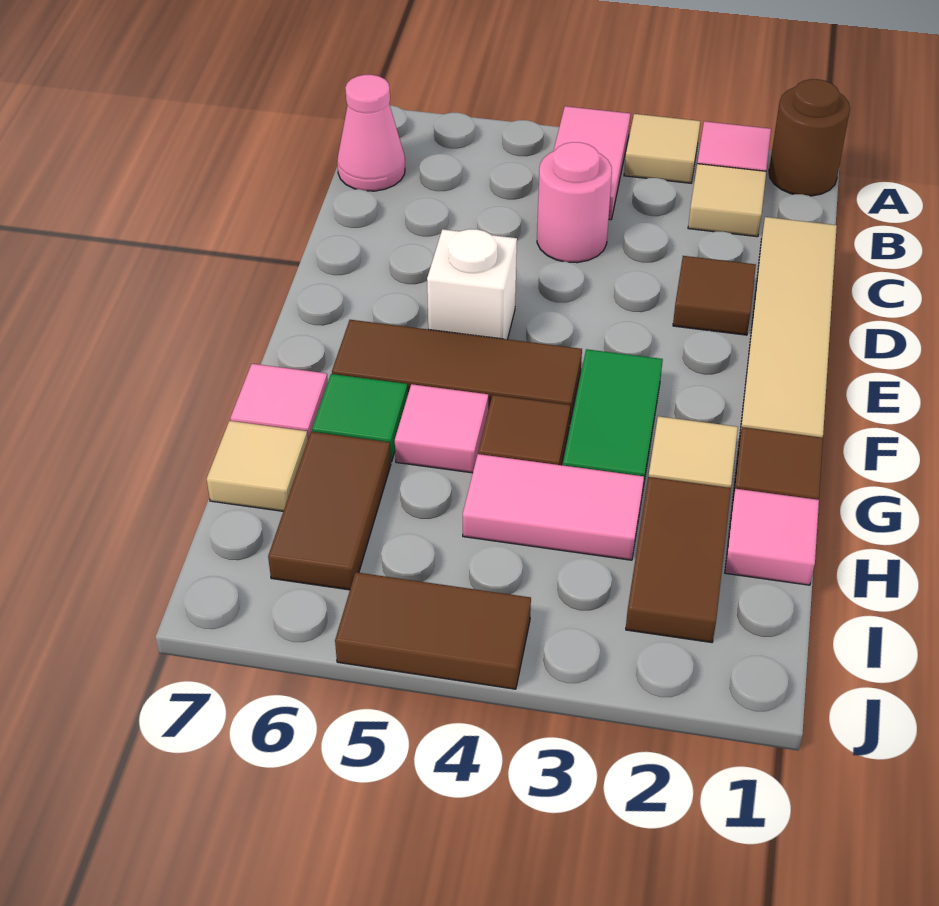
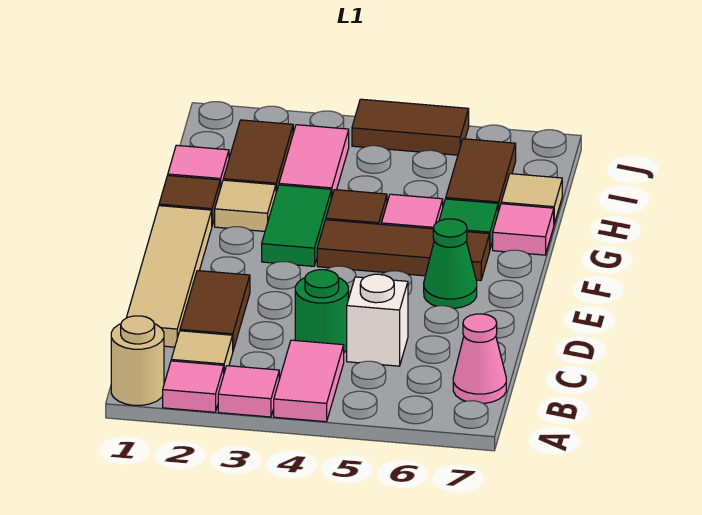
brown round brick A1 level 1 -> tan round brick A1 level 1
tan tile A3 level 1 -> pink tile A3 level 1
pink round brick C4 level 1 -> green round brick C4 level 1
brown tile D2 level 1 -> brown tile C2:D2 level 1
white brick E5 level 1 -> white brick C5 level 1
none -> green cone E6 level 1
pink tile H3:H4 level 1 -> pink tile H3:I3 level 1

